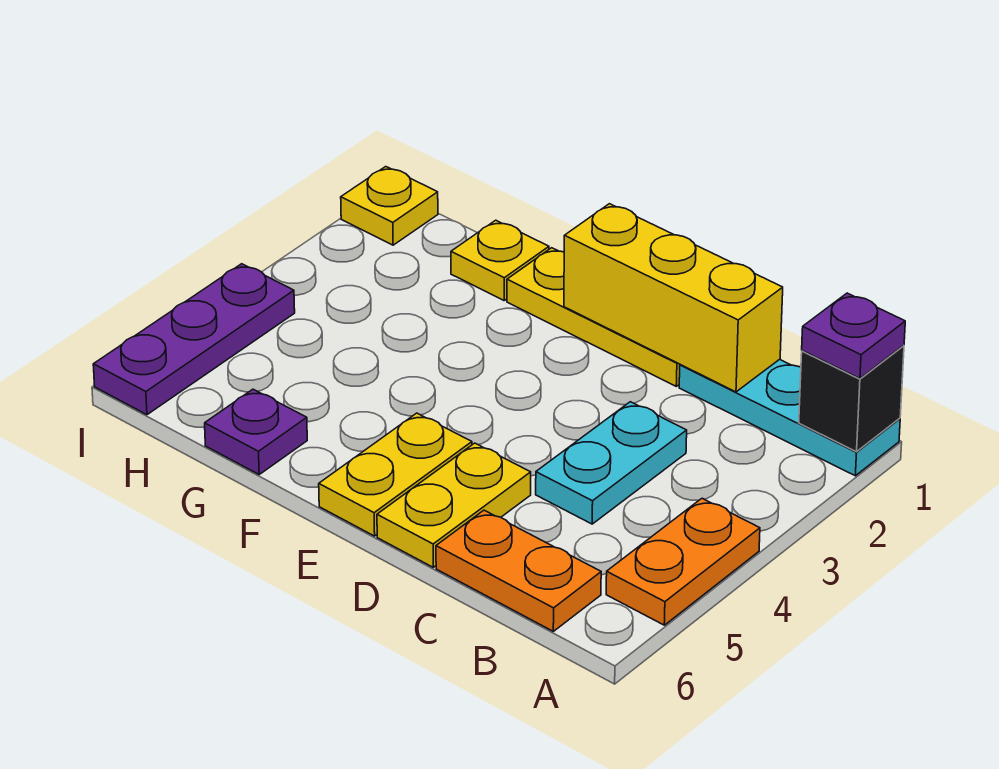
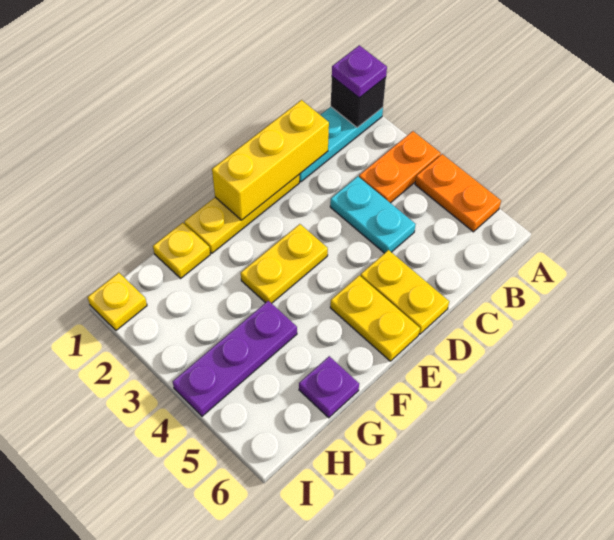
orange plate B6:C6 level 1 -> orange plate A3:B3 level 1
none -> yellow plate E3:F3 level 1
purple plate I4:I6 level 1 -> purple plate G4:I4 level 1

